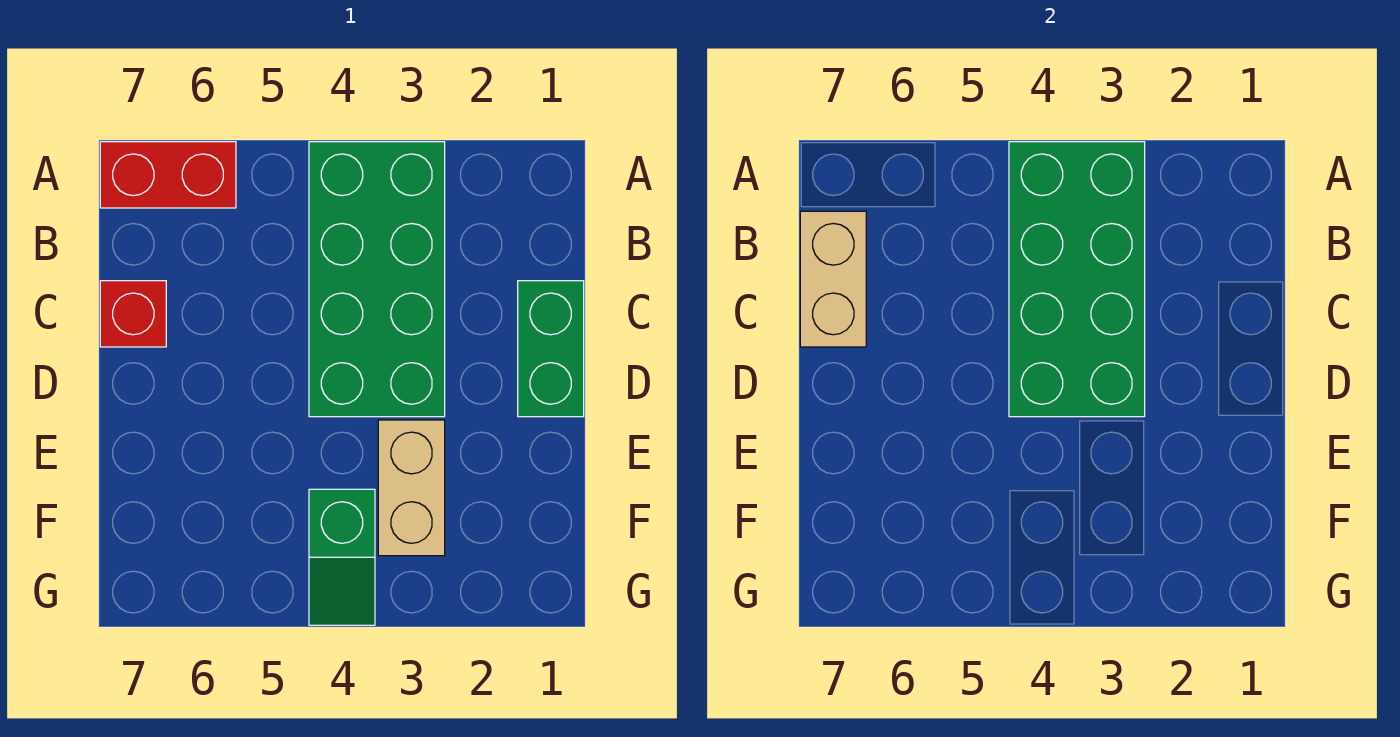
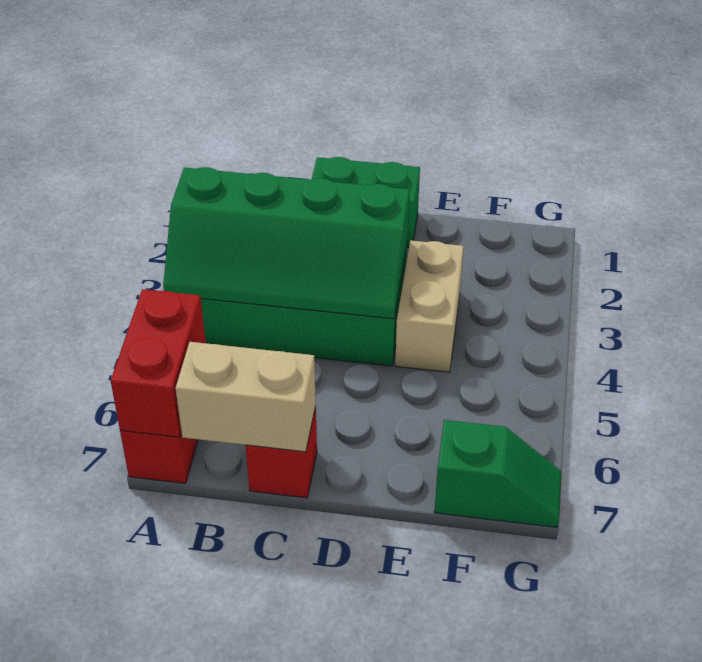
green brick A3:D4 level 2 -> green slope A3:D4 level 2 top 3
none -> red brick A6:A7 level 2
tan brick E3:F3 level 1 -> tan brick E3:E4 level 1
green slope F4:G4 level 1 top F -> green slope F7:G7 level 1 top F

